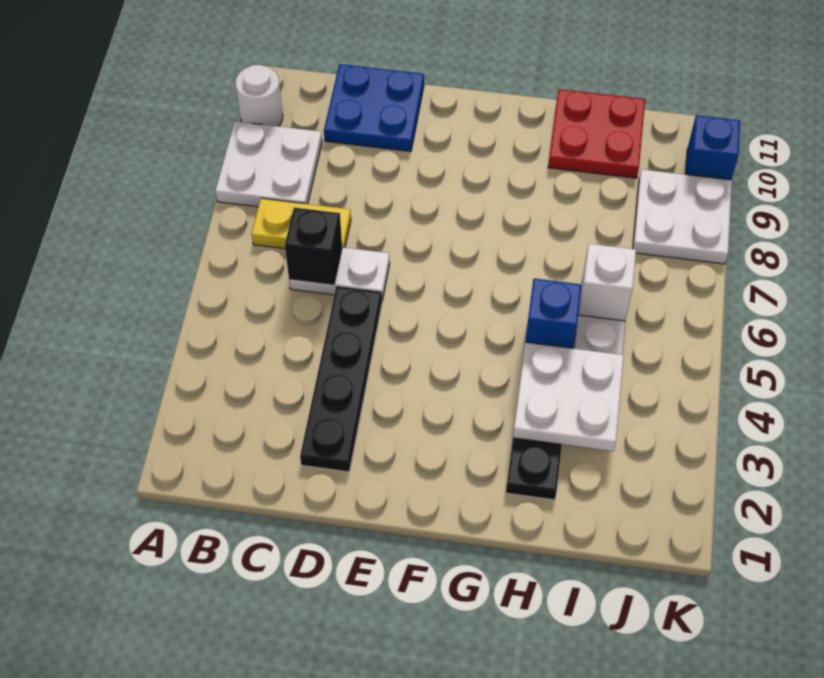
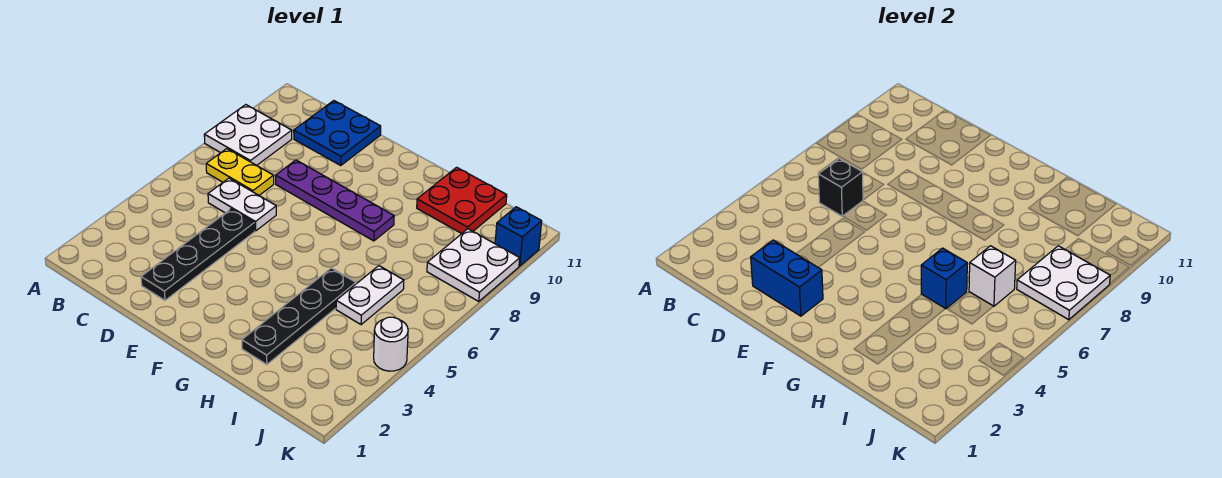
white round brick A10 level 1 -> white round brick K4 level 1
none -> blue brick D2:E2 level 2
none -> purple plate D8:G8 level 1
white plate H3:I4 level 2 -> white plate J7:K8 level 2

